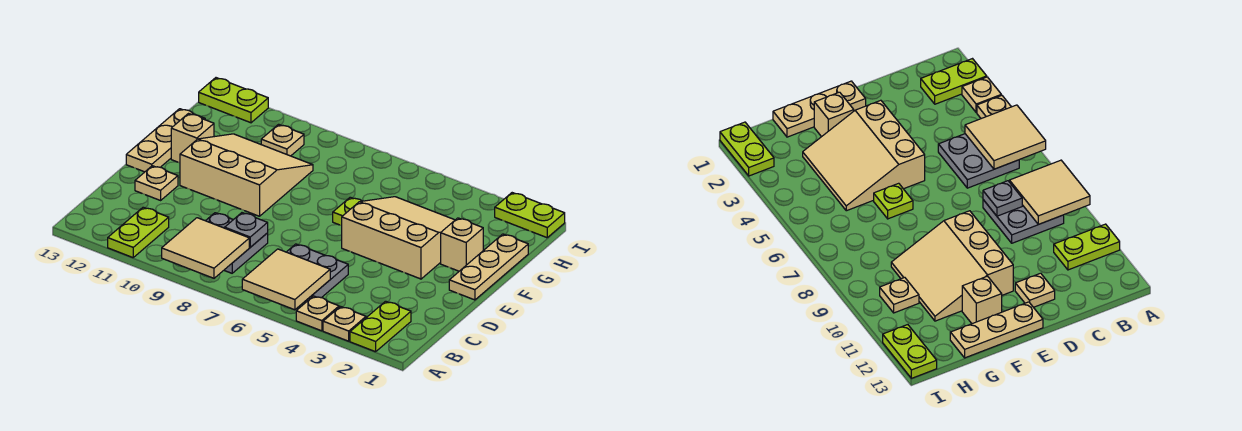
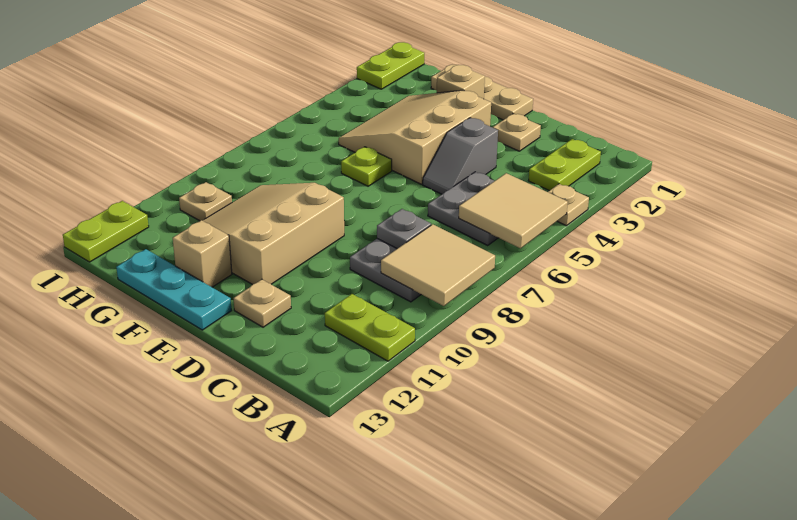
lime plate A2:B2 level 1 -> lime plate B2:B3 level 1
tan plate A3 level 1 -> tan plate D2 level 1
none -> grey slope D4:D5 level 1 top 4
tan plate E13:G13 level 1 -> cyan plate E13:G13 level 1

